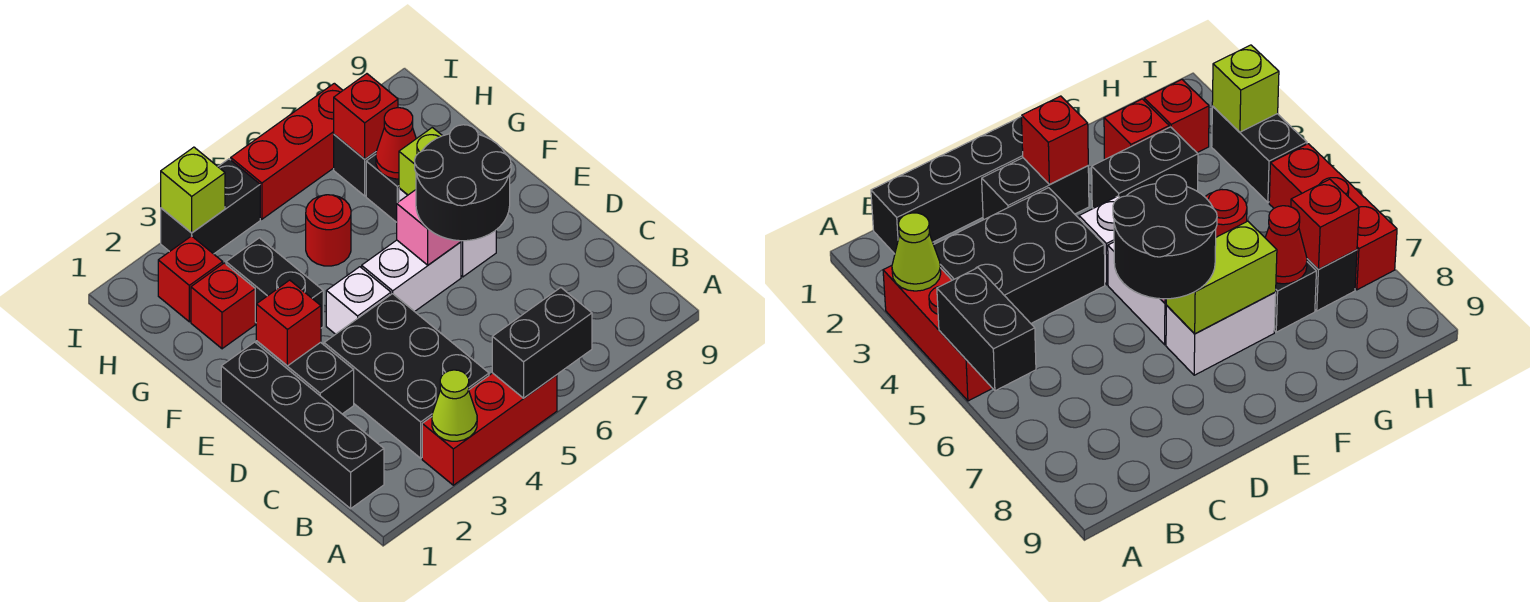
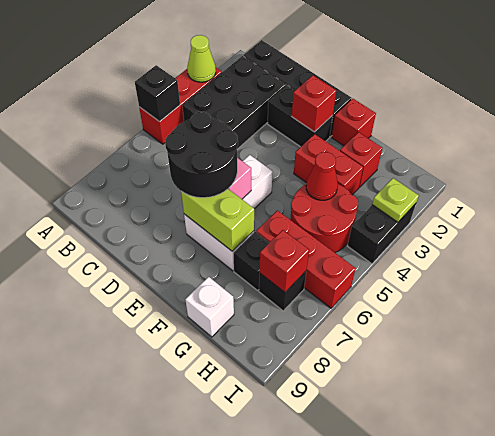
black brick A5:A6 level 2 -> black brick A5 level 2
black brick B3:D4 level 1 -> black brick B2:C4 level 1
white brick E4 level 1 -> white brick G9 level 1
black brick F3:G3 level 1 -> red brick F3:G3 level 1
red round brick G5 level 1 -> red round brick G4:H5 level 1
red cone G7 level 2 -> red cone G4 level 2
red brick H2 level 1 -> red brick F1 level 1
lime brick I3 level 2 -> lime plate I3 level 2
red brick I5:I7 level 1 -> red brick G6:I6 level 1

